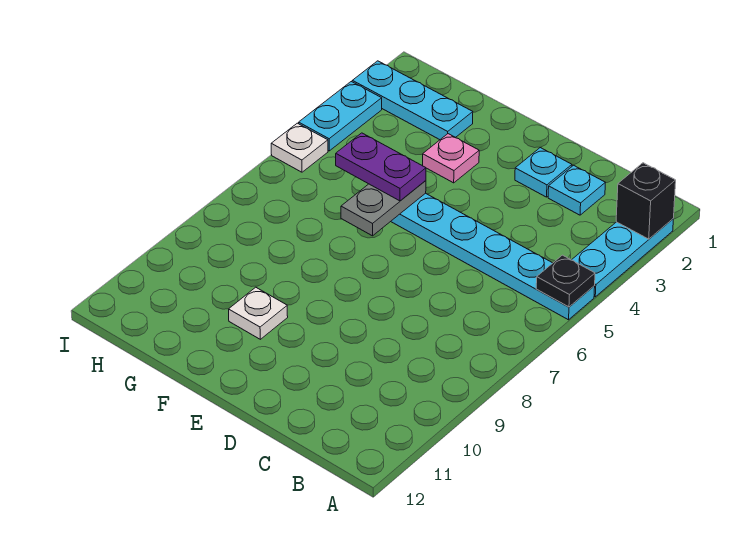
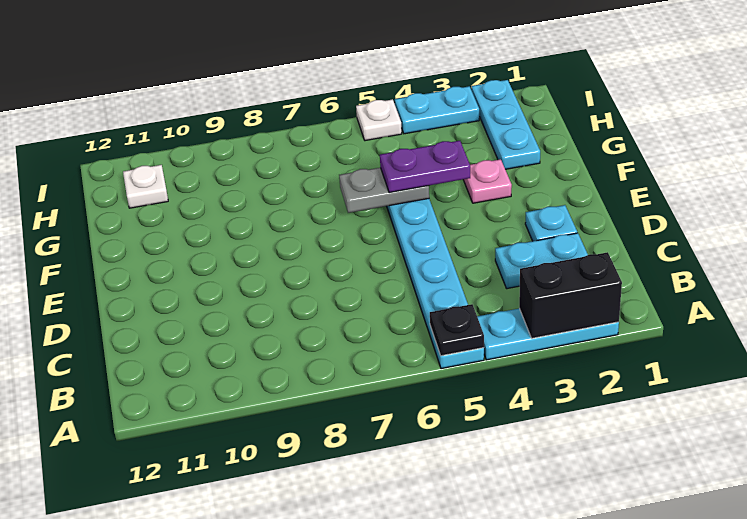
black brick A2 level 2 -> black brick A2:A3 level 2
cyan plate C2 level 1 -> cyan plate C2:C3 level 1
purple plate F5:G5 level 3 -> purple plate F4:F5 level 3
white plate F10 level 1 -> white plate H11 level 1

